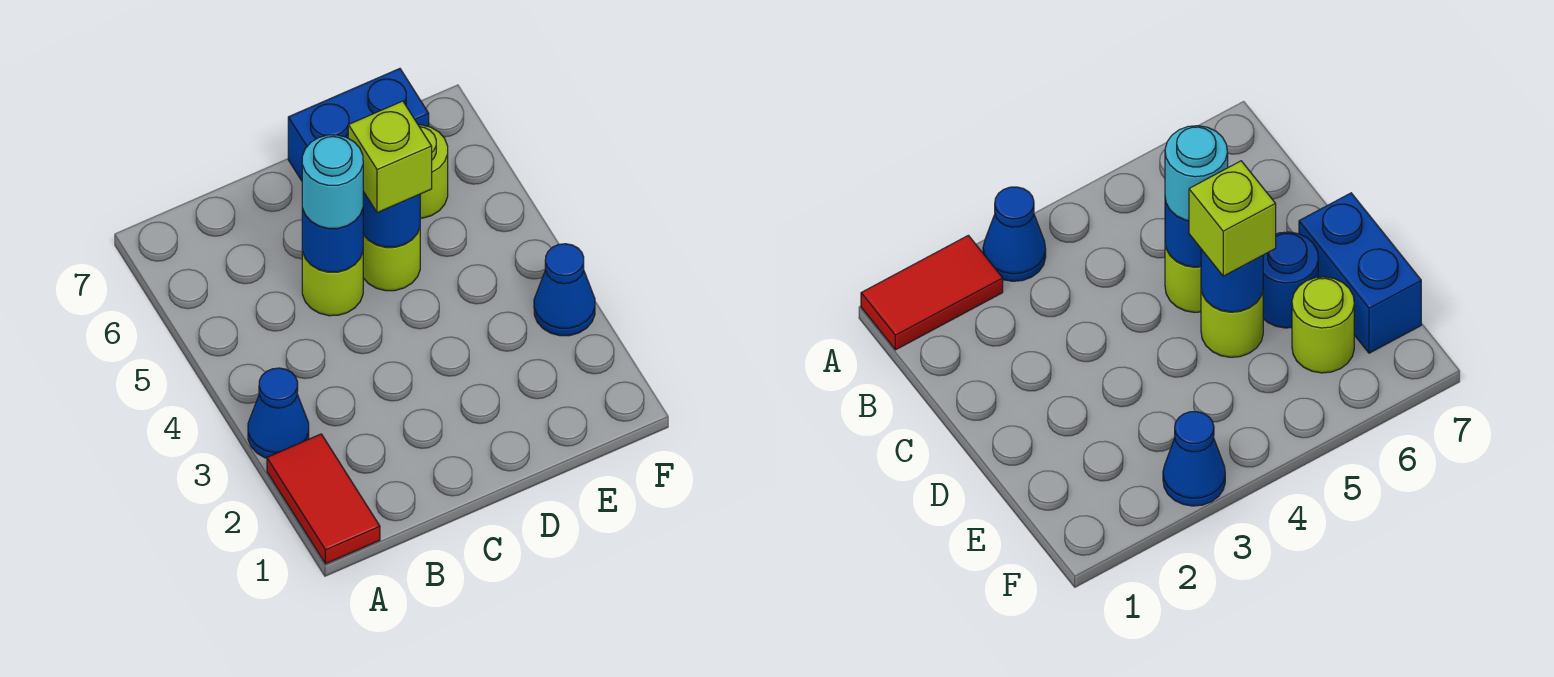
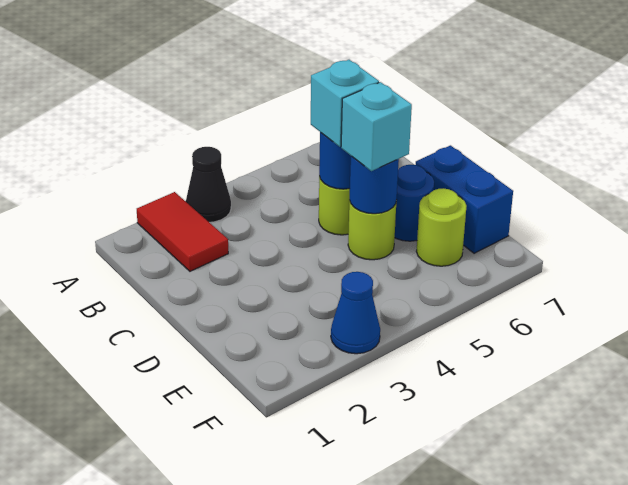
red tile A1:A2 level 1 -> red tile A2:B2 level 1
blue cone A3 level 1 -> black cone A3 level 1
cyan round brick C5 level 3 -> cyan brick C5 level 3
lime brick D5 level 3 -> cyan brick D5 level 3

